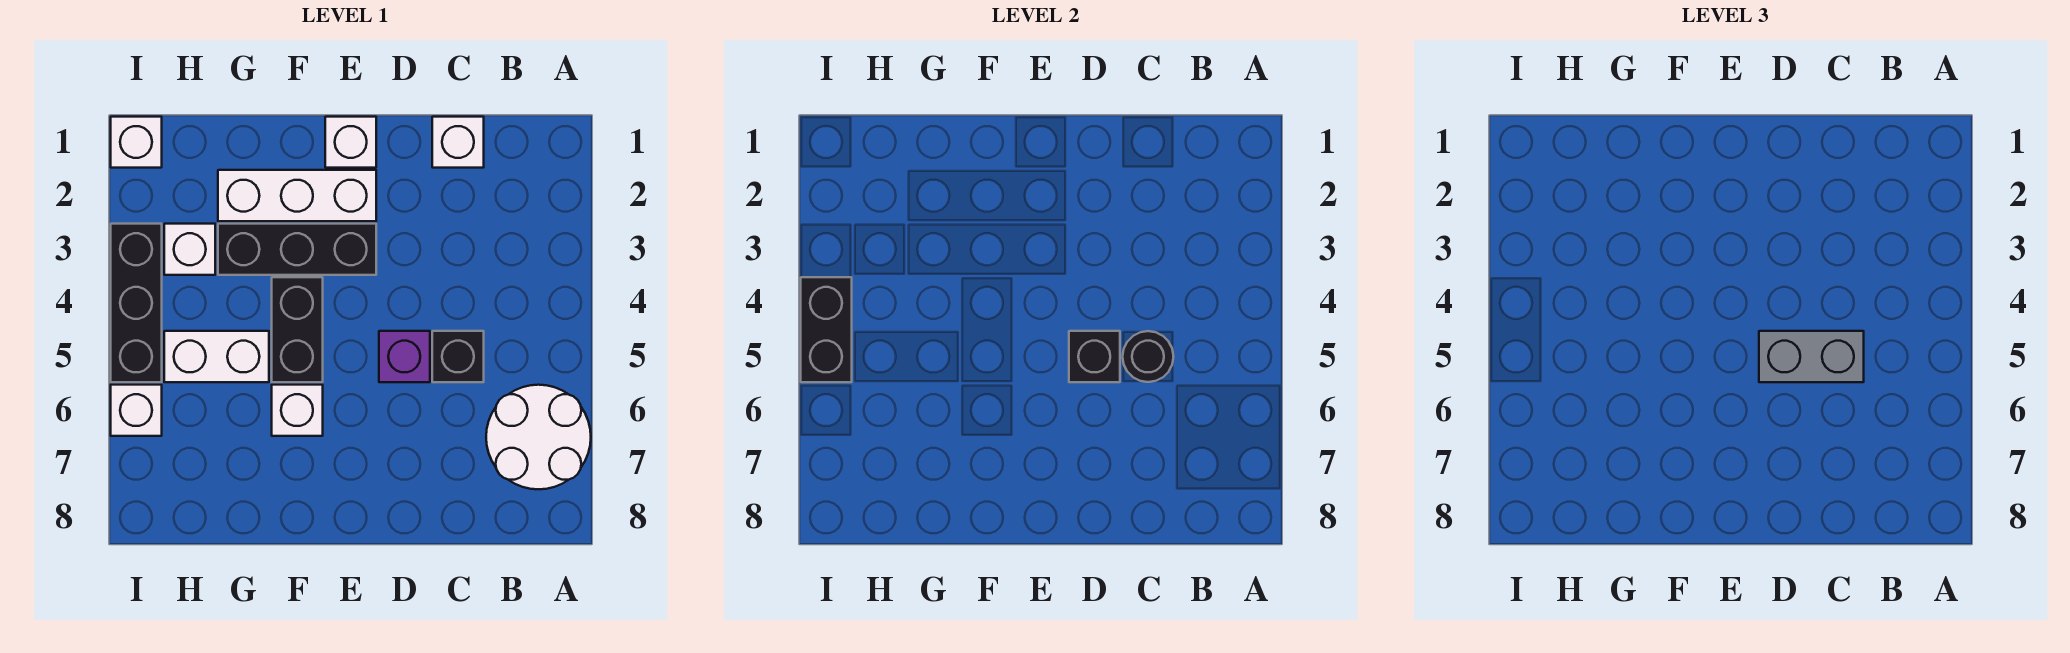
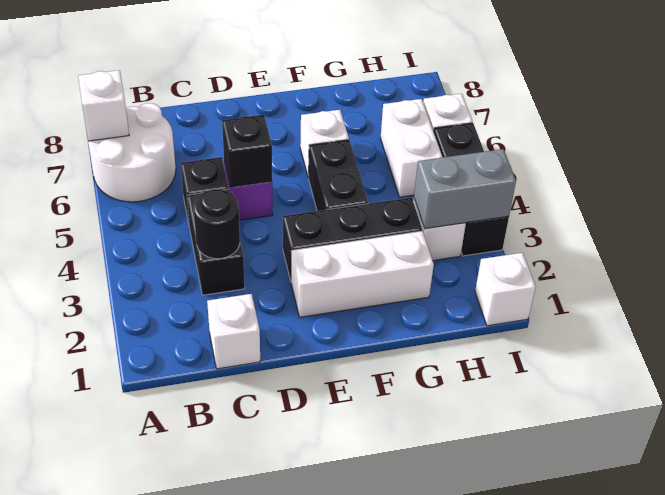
black round brick C5 level 2 -> black round brick C3 level 2
grey brick C5:D5 level 3 -> grey brick H3:I3 level 2
white brick E1 level 1 -> white brick A7 level 2
white brick G5:H5 level 1 -> white brick H5:H6 level 1
black brick I4:I5 level 2 -> black brick C3:C4 level 1

